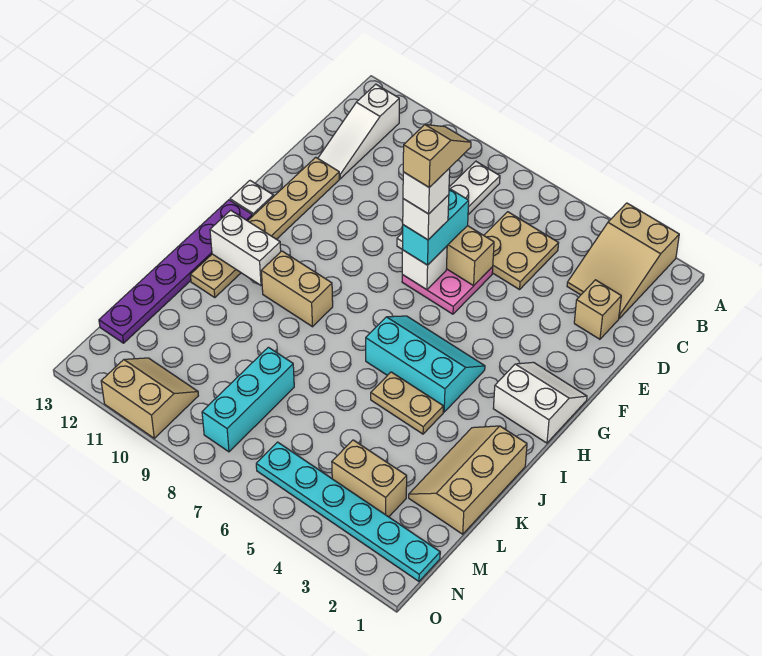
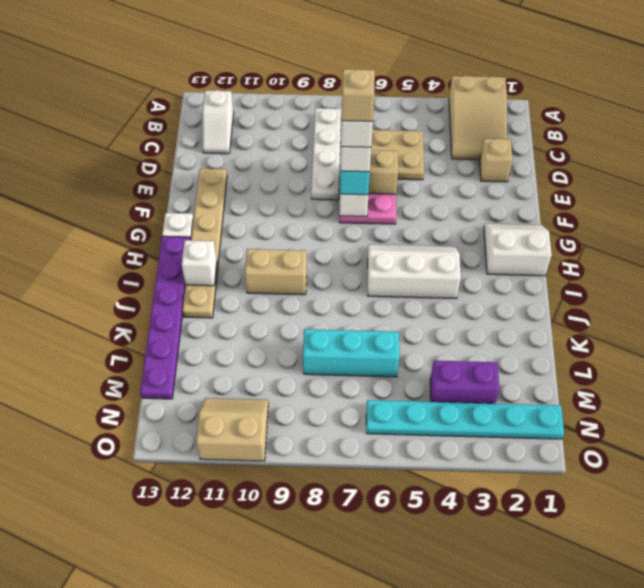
white slope B12:D12 level 1 top B -> white slope B12:C12 level 1 top B
cyan slope H4:I6 level 1 top I -> white slope H4:I6 level 1 top I
white brick I11:I12 level 2 -> white brick I12 level 2
tan slope J1:L2 level 1 top 1 -> none
tan plate J4:J5 level 1 -> none
cyan brick L8:N8 level 1 -> cyan brick L6:L8 level 1
tan brick M3:M4 level 1 -> purple brick M3:M4 level 1

